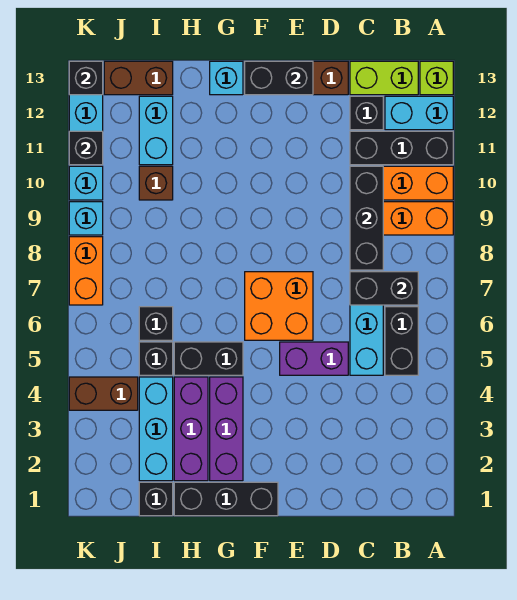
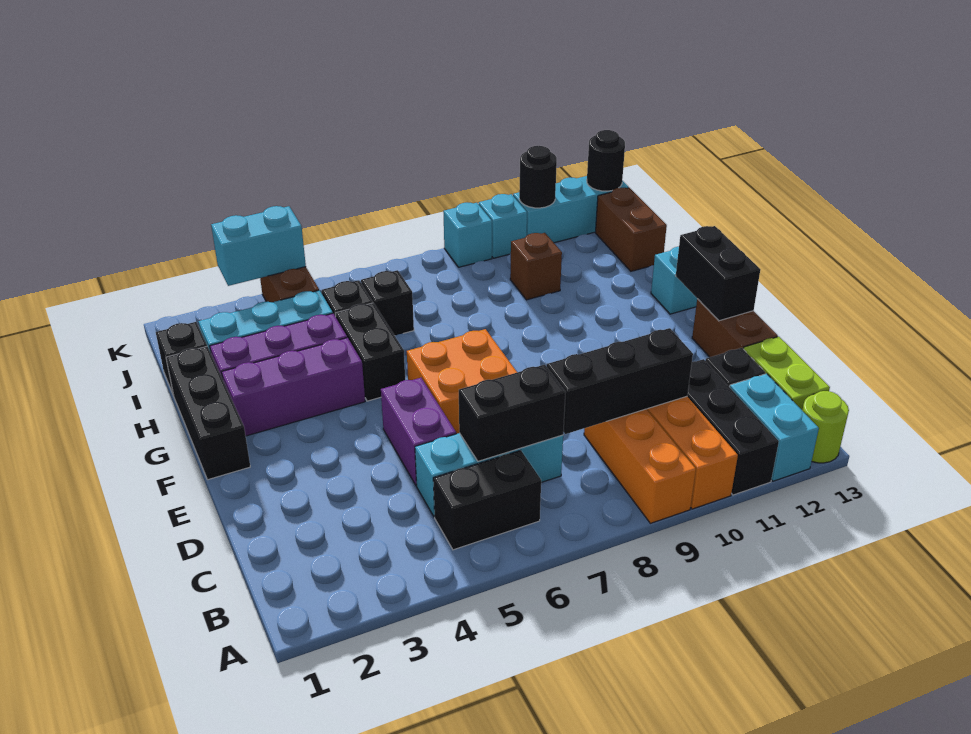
lime brick A13 level 1 -> lime round brick A13 level 1
black brick B7:C7 level 2 -> black brick C6:C7 level 2
cyan brick I11:I12 level 1 -> cyan brick K3:K4 level 2
orange brick K7:K8 level 1 -> none
black brick K11 level 2 -> black round brick K11 level 2
black brick K13 level 2 -> black round brick K13 level 2

